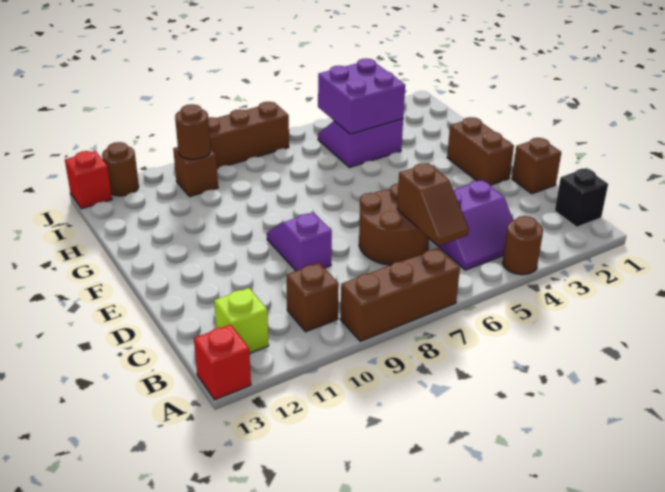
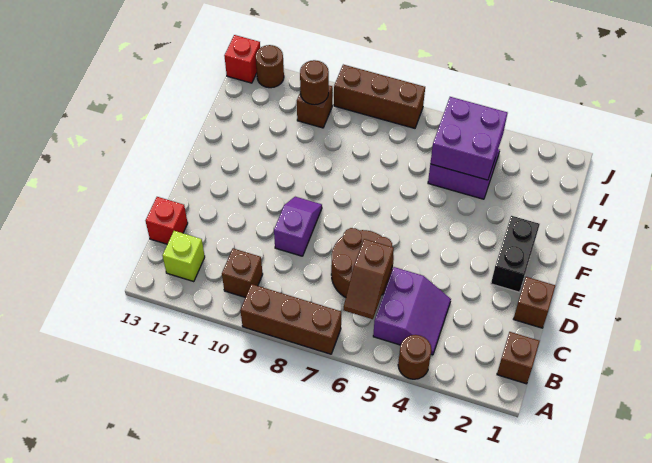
red brick A13 level 1 -> red brick C13 level 1
black brick B1 level 1 -> brown brick B1 level 1
purple slope B4:C5 level 1 top C -> purple slope B4:C5 level 1 top 5
brown brick E2:F2 level 1 -> black brick E2:F2 level 1

